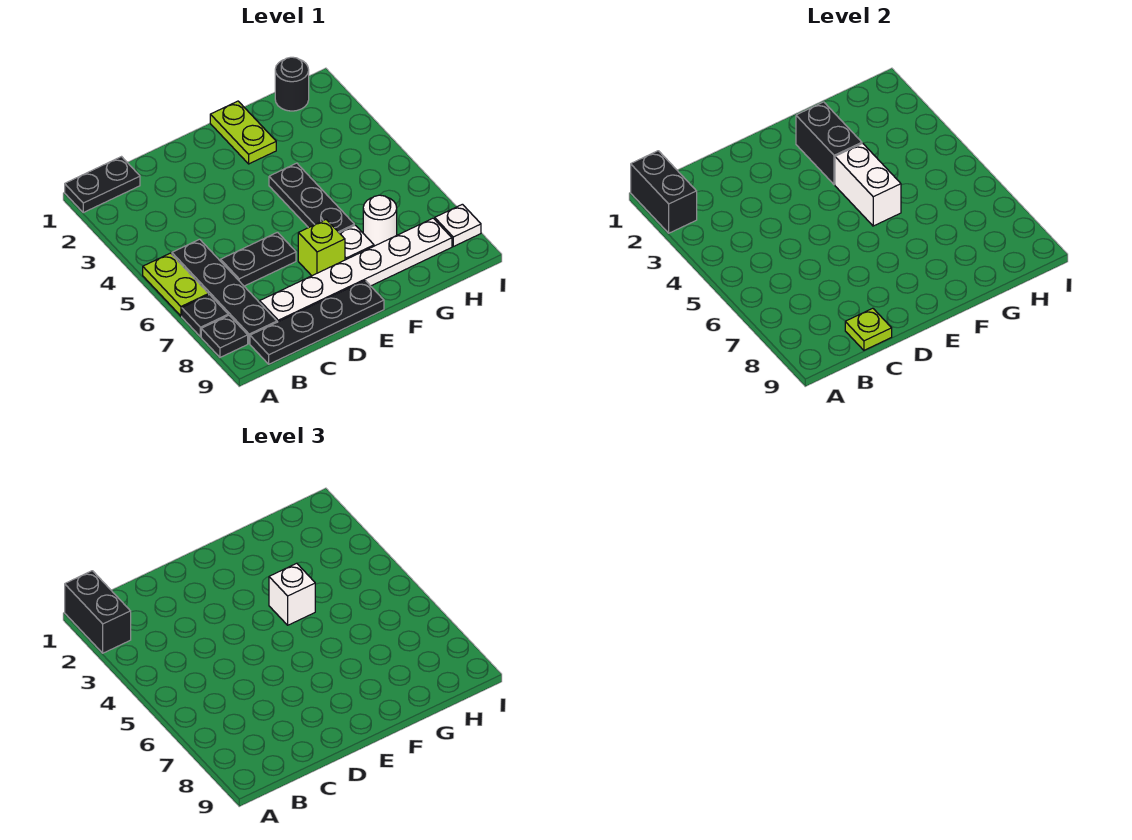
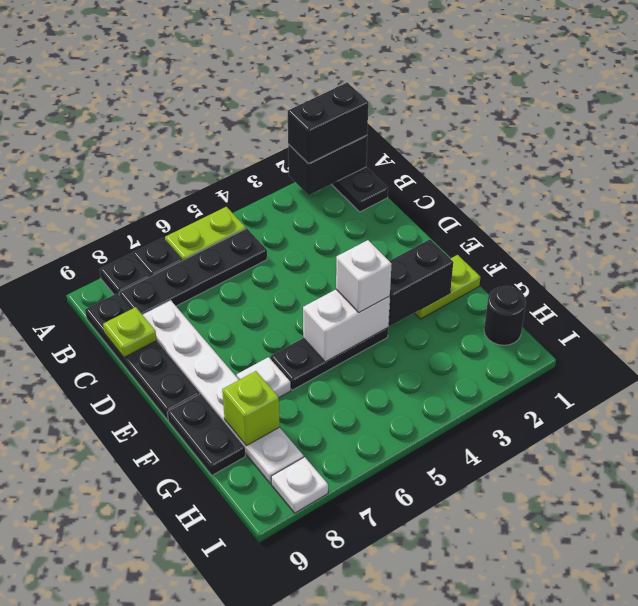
black plate C6:D6 level 1 -> black plate F9:G9 level 1
lime brick E7 level 1 -> lime brick G8 level 2
white round brick G7 level 1 -> none

